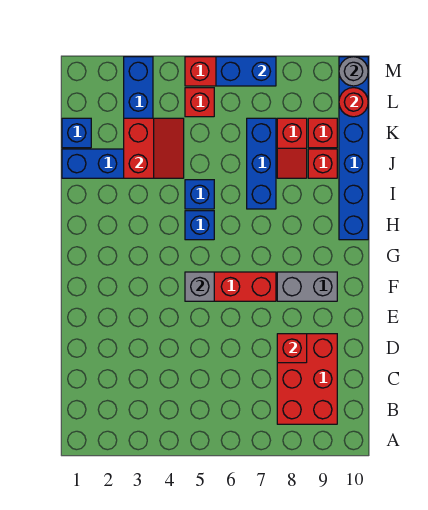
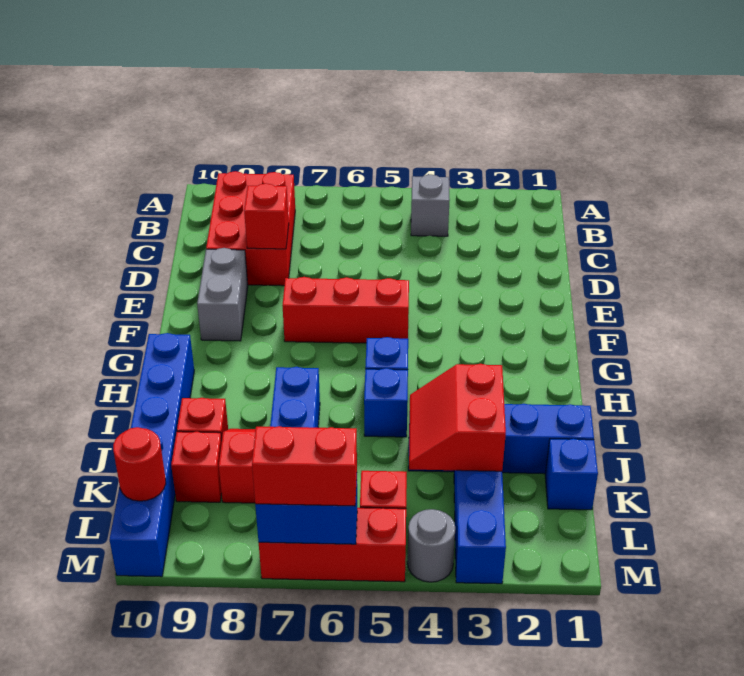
grey brick F5 level 2 -> grey brick B4 level 1
grey brick F8:F9 level 1 -> grey brick E9:F9 level 1
none -> red brick M6:M7 level 3
grey round brick M10 level 2 -> grey round brick M4 level 1

